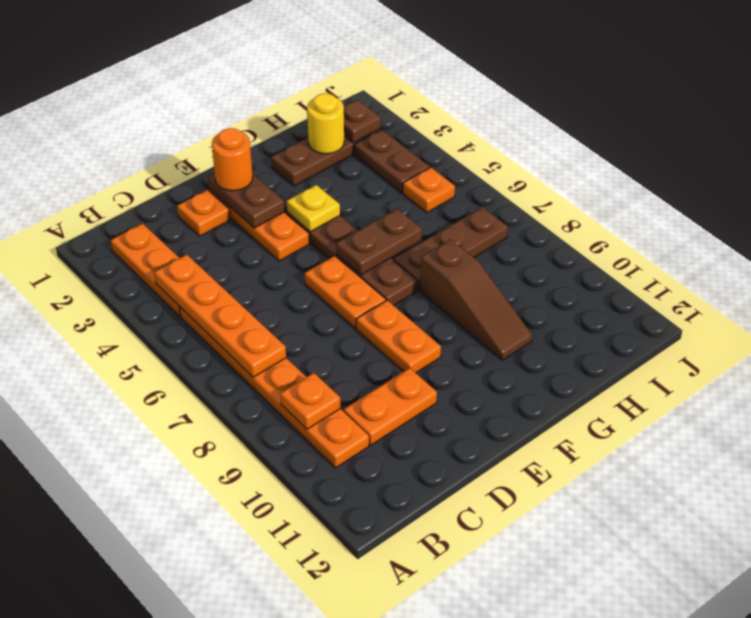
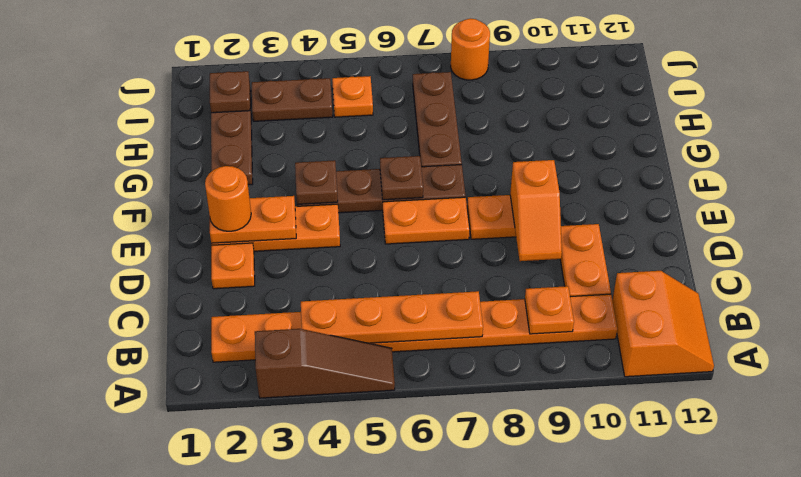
none -> orange slope A11:B12 level 1 top 11
none -> orange slope D9:E9 level 2 top E
brown plate E2:E3 level 2 -> orange plate E2:E3 level 2
yellow plate F4 level 2 -> brown plate F4 level 2
brown plate F6:G6 level 2 -> brown plate F6 level 2
brown slope G8:G10 level 1 top 8 -> brown slope A3:A5 level 1 top 3
yellow round brick H2 level 2 -> none
none -> orange round brick J8 level 1

